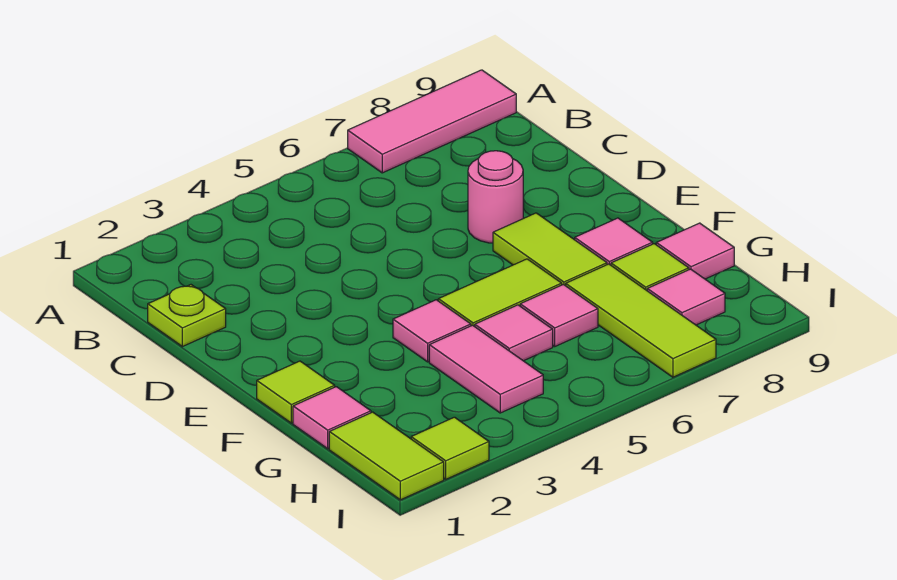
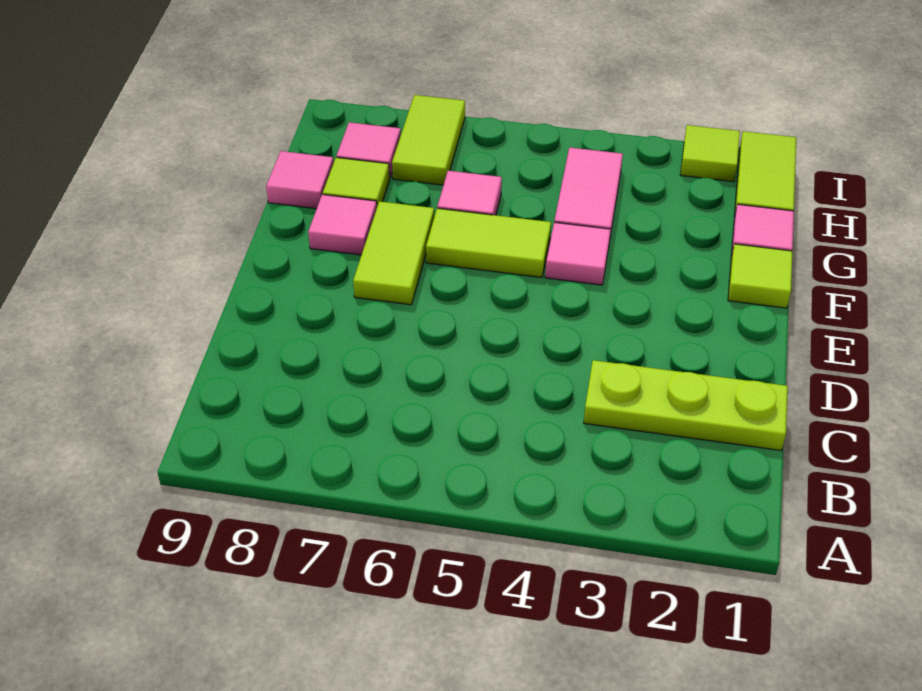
pink tile A7:A9 level 1 -> none
lime plate C1 level 1 -> lime plate C1:C3 level 1
pink round brick D7 level 1 -> none
pink tile G5 level 1 -> none
lime tile G7:I7 level 1 -> lime tile H7:I7 level 1

